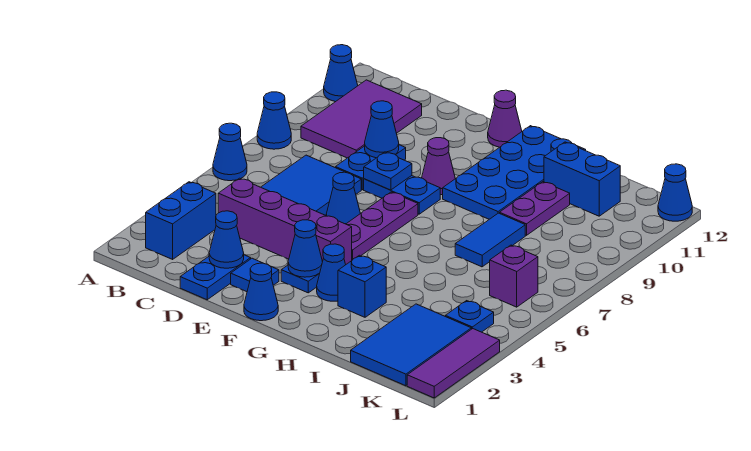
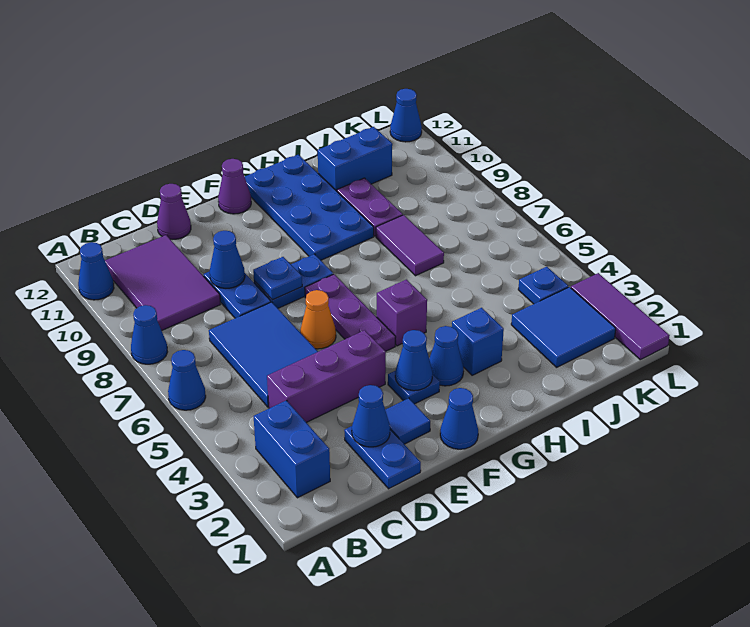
purple brick C4:F4 level 1 -> purple brick C4:E4 level 1
blue cone E6 level 1 -> orange cone E6 level 1
purple cone F9 level 1 -> purple cone D12 level 1
blue tile I7:I8 level 1 -> purple tile I7:I8 level 1
blue tile J1:K3 level 1 -> blue tile J2:K3 level 1
purple brick K6 level 1 -> purple brick G5 level 1

